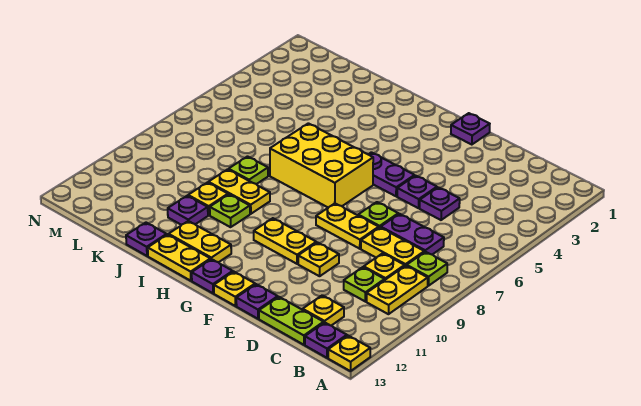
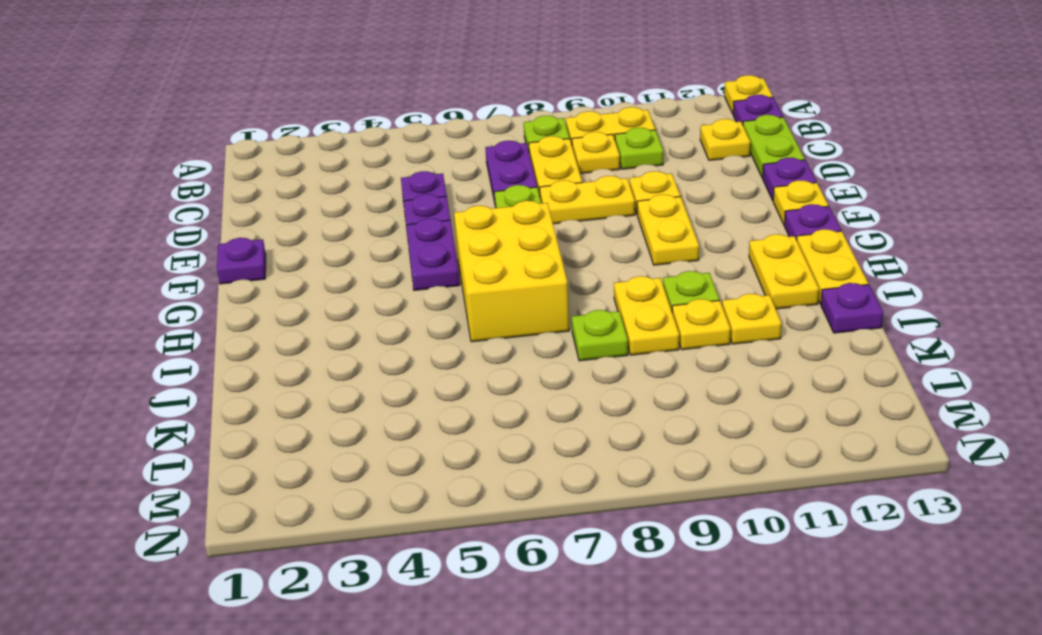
yellow plate E8:F8 level 1 -> yellow plate E8:E9 level 1
purple plate J11 level 1 -> yellow plate J11 level 1

